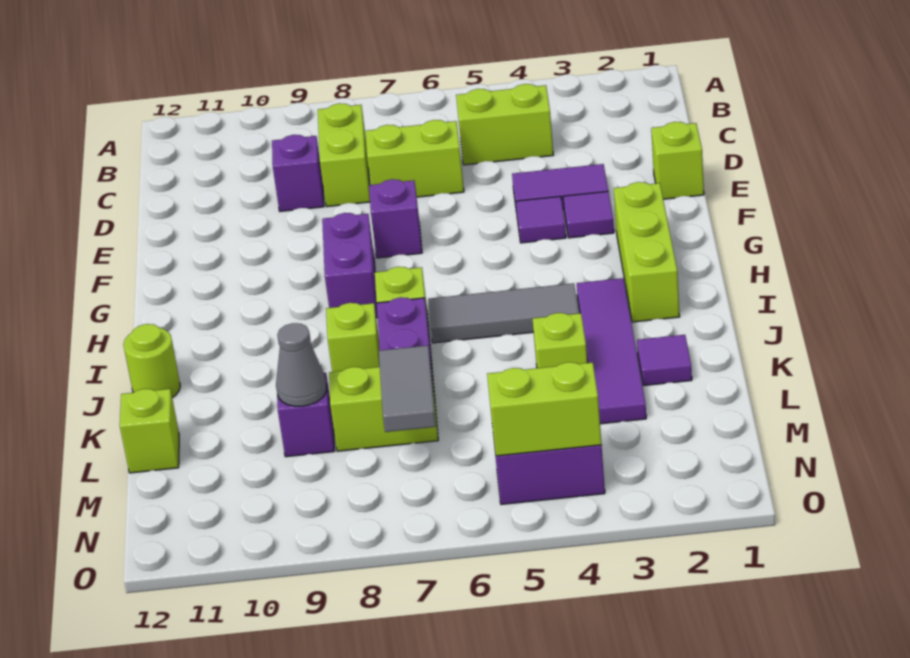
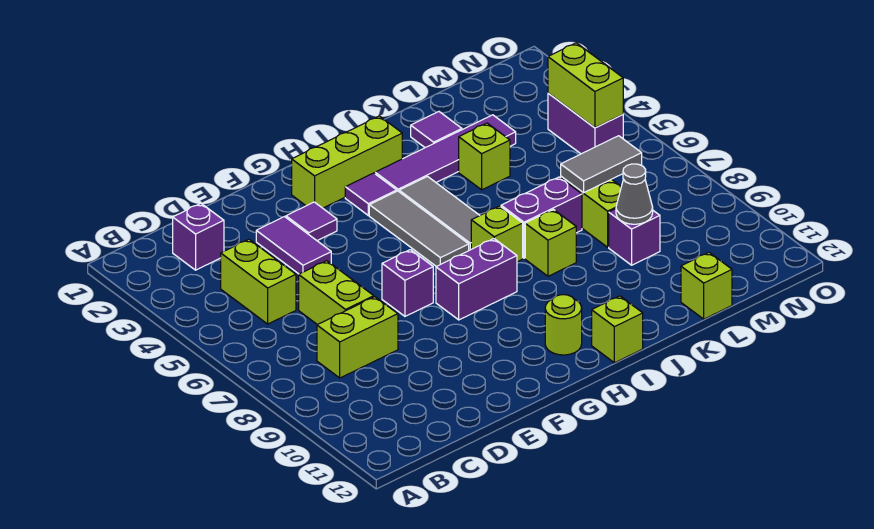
purple brick D9 level 1 -> purple brick C2 level 1
lime brick E1 level 1 -> lime brick I12 level 1
purple tile F4 level 1 -> purple tile H3 level 1
none -> grey tile H4:H6 level 1
lime round brick J12 level 1 -> lime round brick H11 level 1

